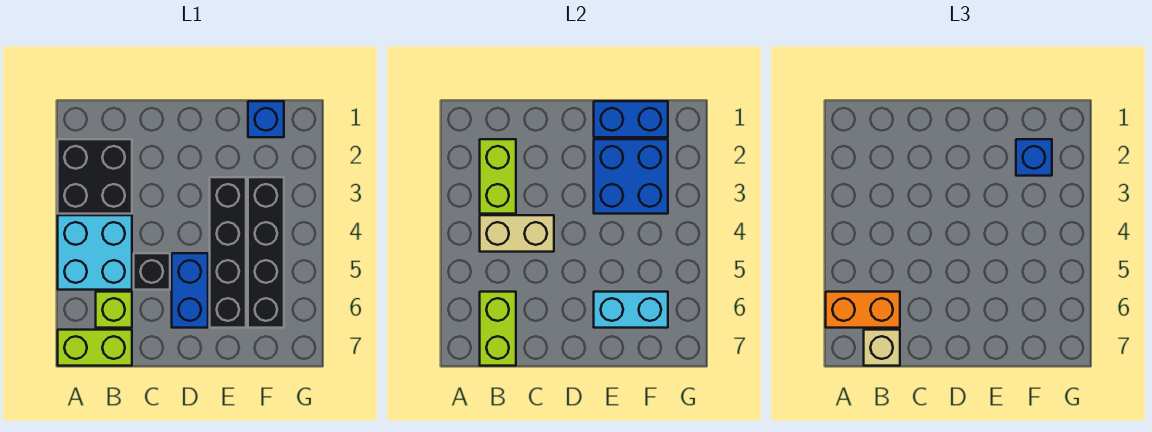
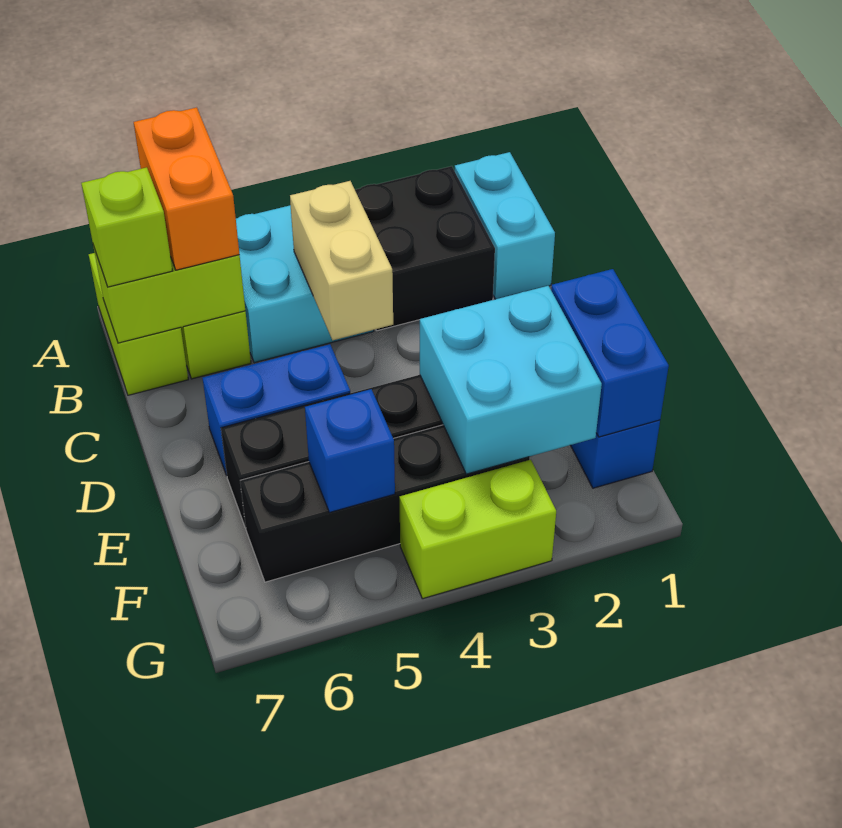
lime brick B2:B3 level 2 -> lime brick G3:G4 level 1
tan brick B7 level 3 -> lime brick B7 level 3
black brick C5 level 1 -> none
blue brick E2:F3 level 2 -> cyan brick E2:F3 level 2
cyan brick E6:F6 level 2 -> cyan brick A1:B1 level 1
blue brick F2 level 3 -> blue brick F5 level 2

